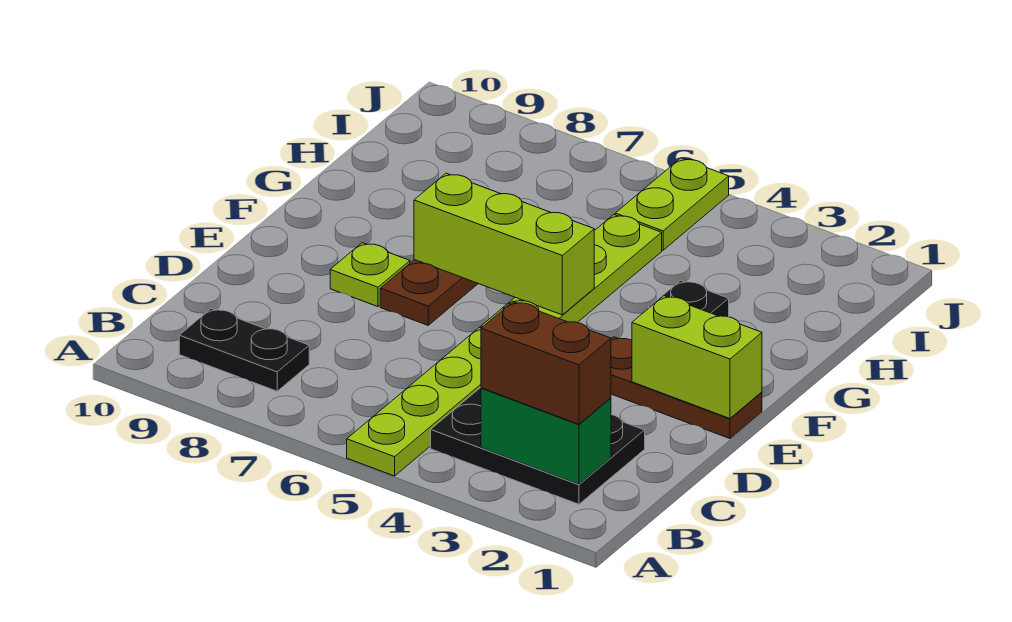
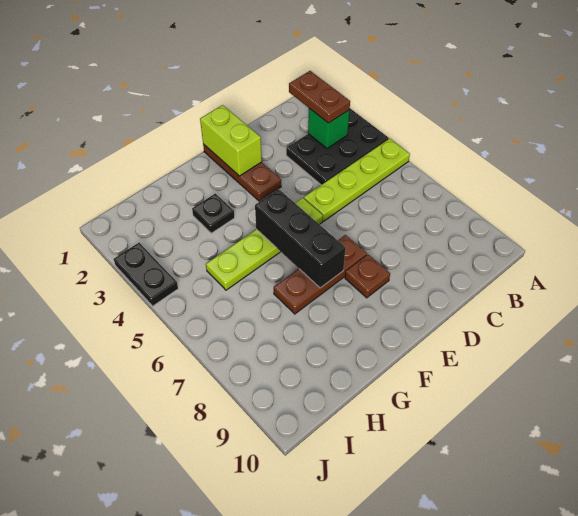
black plate B2:C4 level 1 -> black plate A3:C4 level 1
green brick B2:B3 level 2 -> green brick B3 level 2
brown brick B2:B3 level 3 -> brown plate B2:B3 level 3
black plate B8:B9 level 1 -> black plate J3:J4 level 1
lime plate E8 level 1 -> brown plate E8 level 1
lime brick F5:F7 level 2 -> black brick F5:F7 level 2
lime plate I5:J5 level 1 -> none

